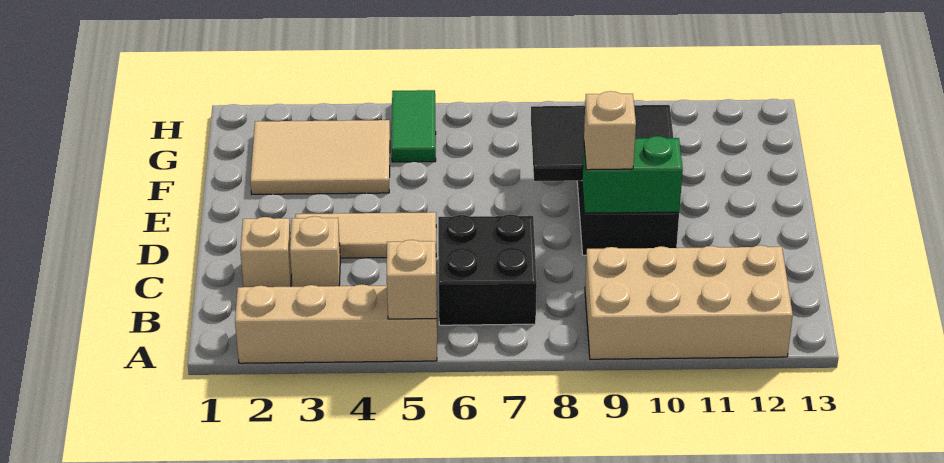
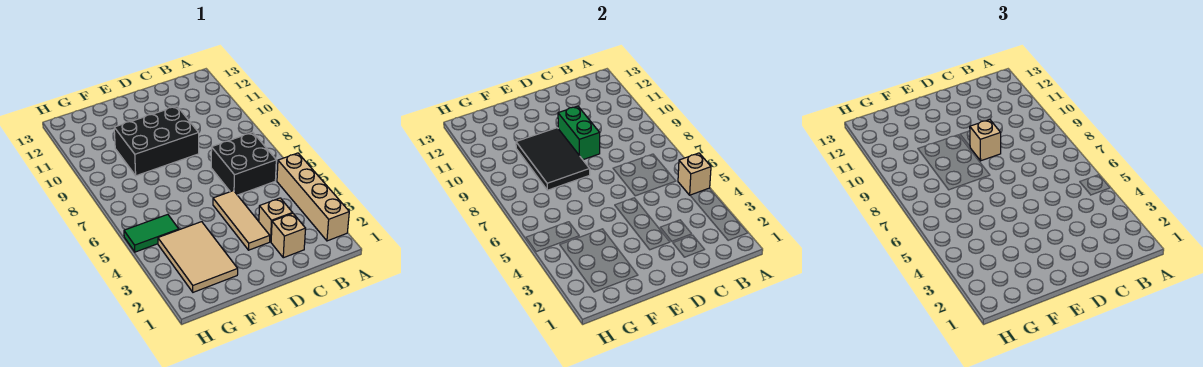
tan brick A9:B12 level 1 -> none

